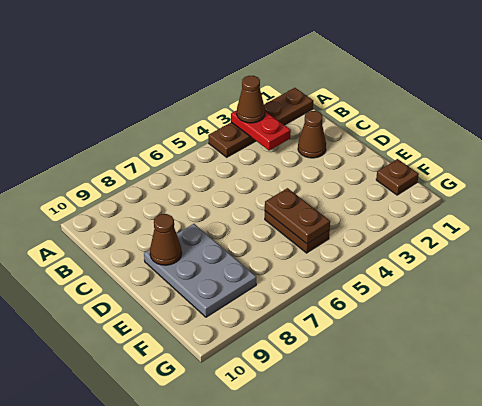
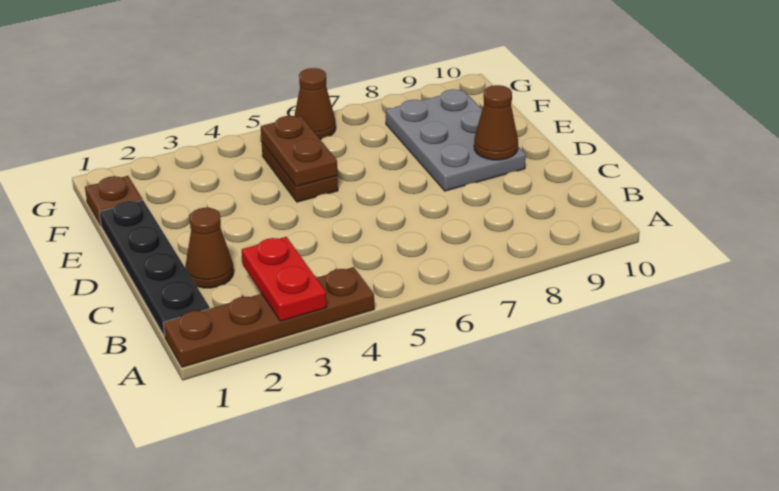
brown cone A3 level 3 -> brown cone G6 level 1
none -> black plate B1:E1 level 1

